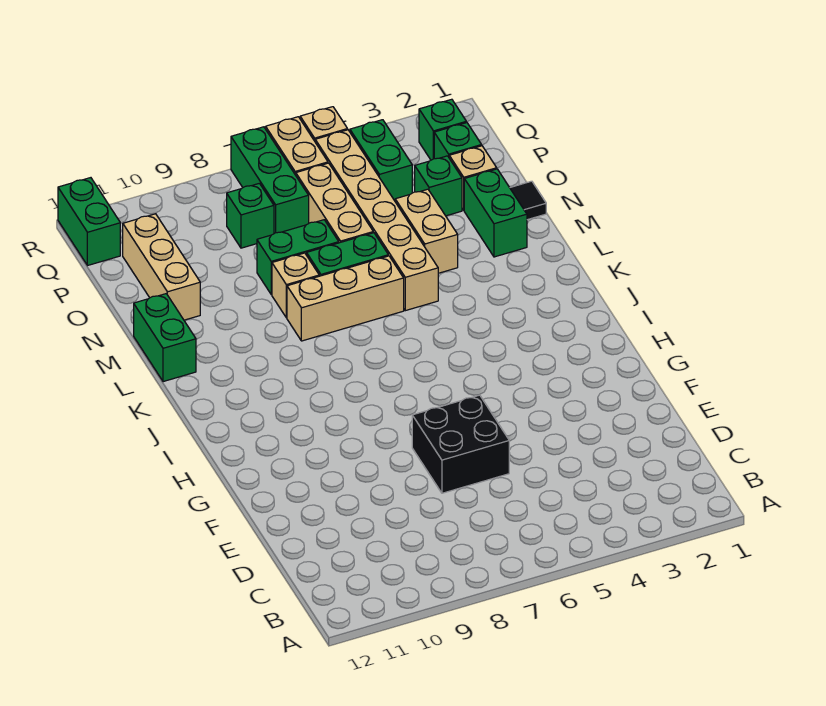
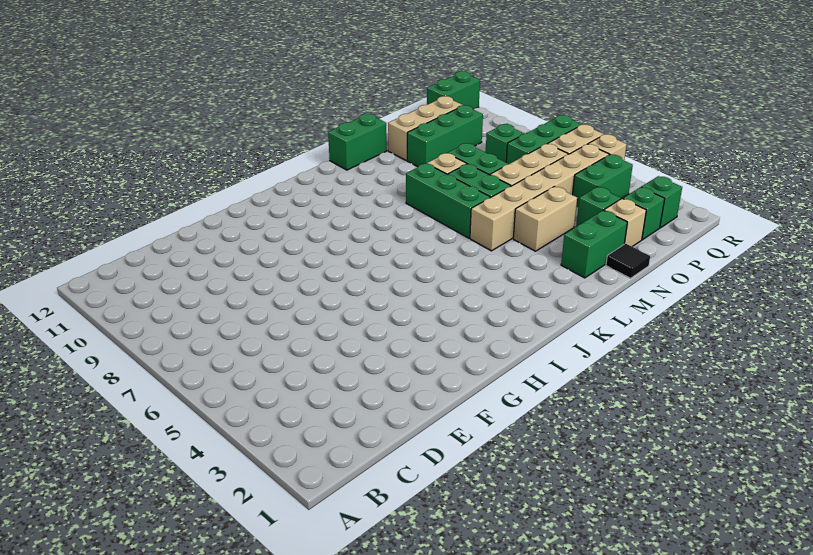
black brick E6:F7 level 1 -> none
tan brick L6:L8 level 1 -> green brick L6:L8 level 1
none -> green brick N10:P10 level 1

